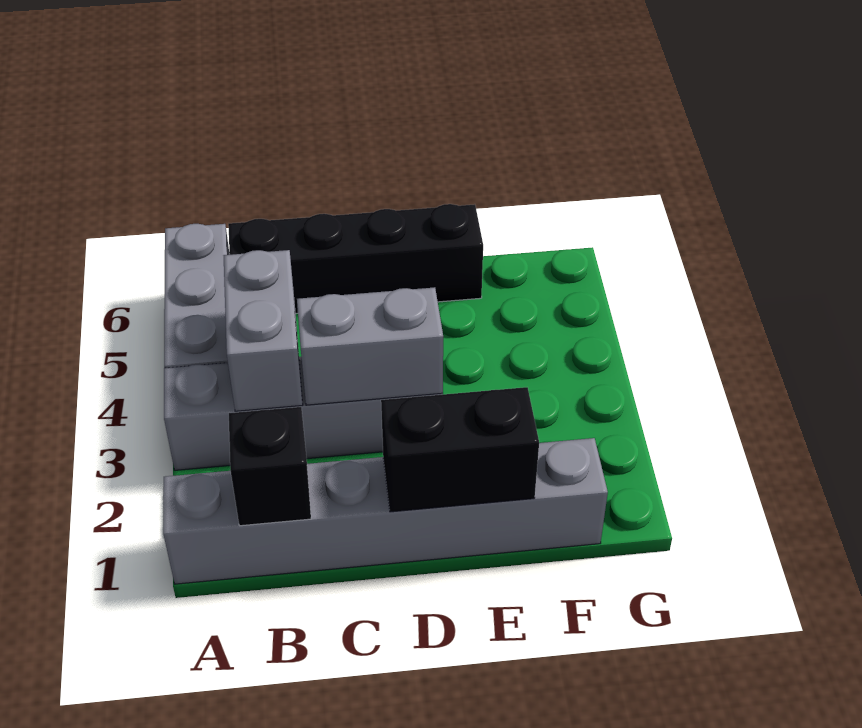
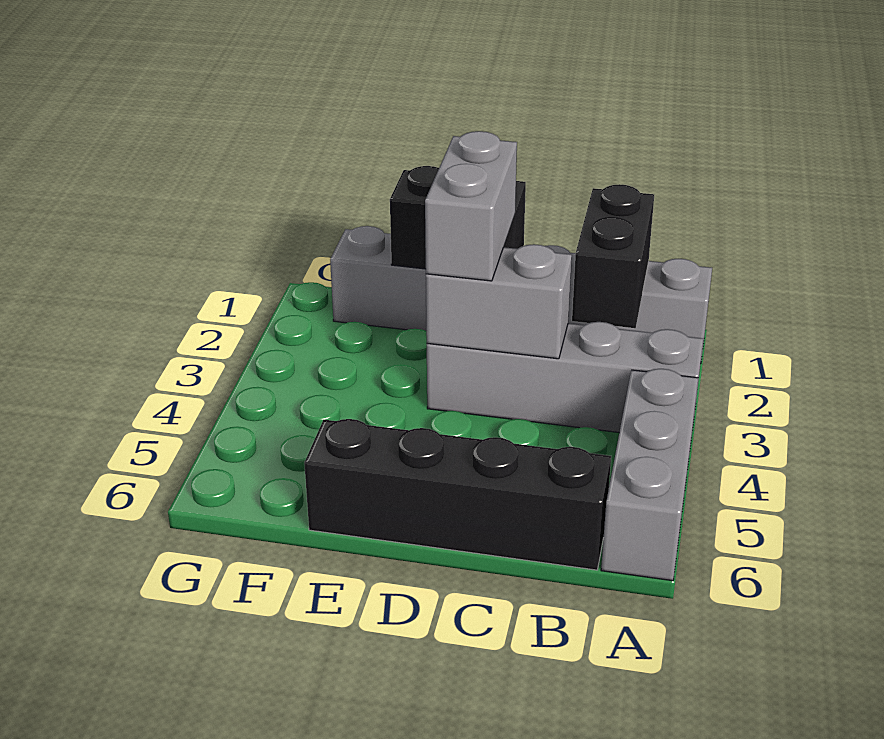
black brick B1 level 2 -> black brick B1:B2 level 2
grey brick B3:B4 level 2 -> grey brick D2:D3 level 3

